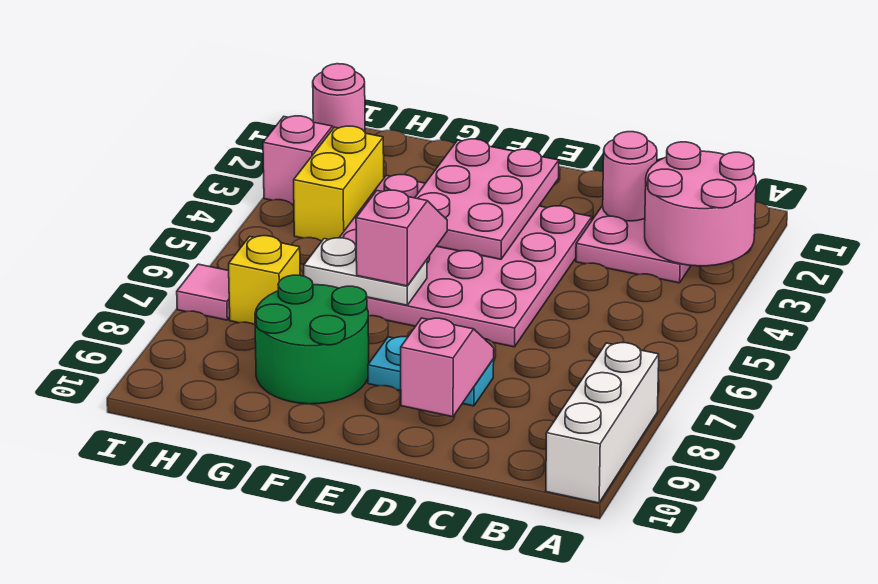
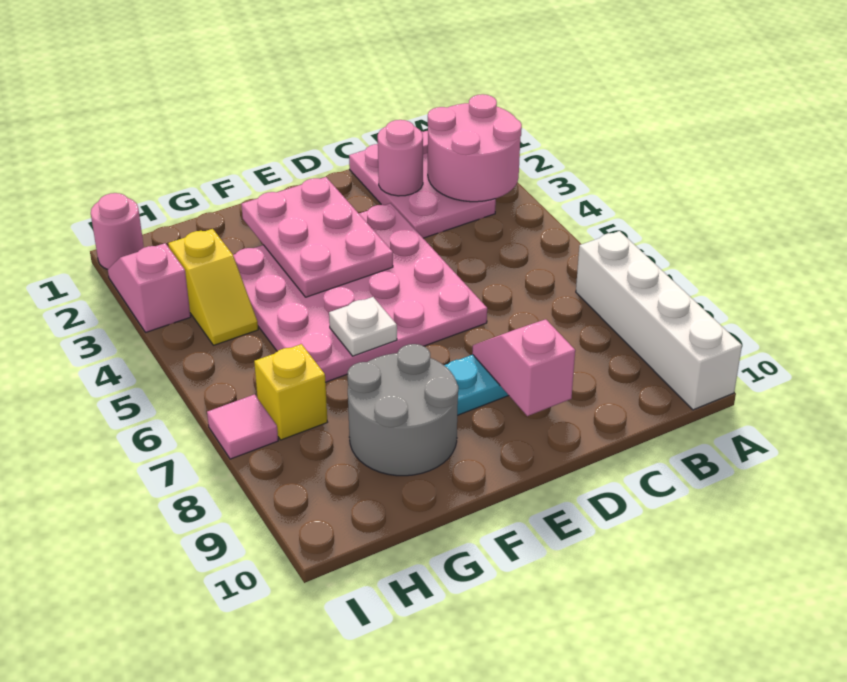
white brick A8:A10 level 1 -> white brick A7:A10 level 1
pink slope F5:F6 level 3 top 6 -> none
white plate F6:G6 level 2 -> white plate F6 level 2
green round brick F8:G9 level 1 -> grey round brick F8:G9 level 1
yellow brick H3:H4 level 1 -> yellow slope H3:H4 level 1 top 3

